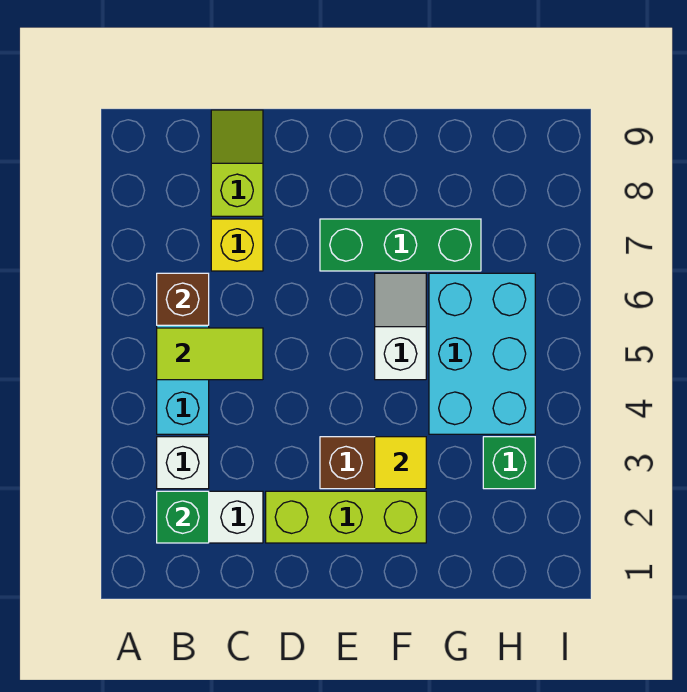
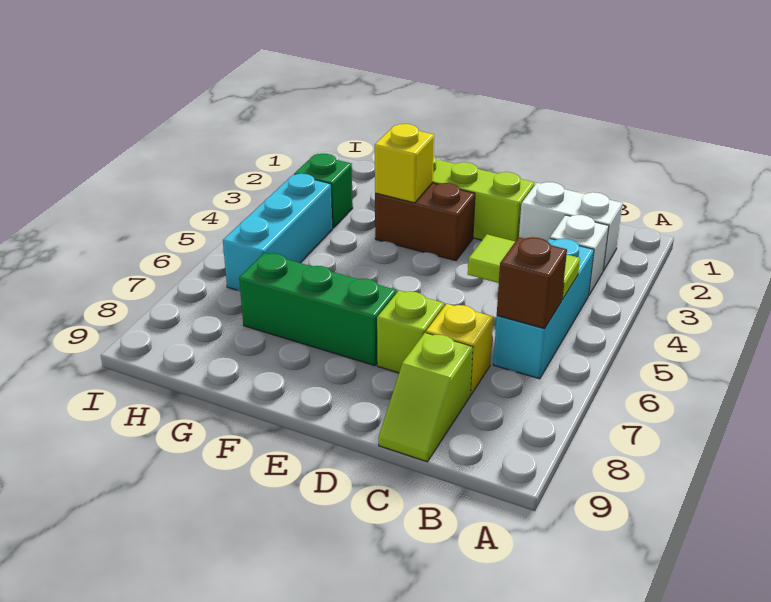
green brick B2 level 2 -> none
none -> lime brick D7 level 1
yellow tile F3 level 2 -> yellow brick F3 level 2
white slope F5:F6 level 1 top 5 -> none
cyan brick G4:H6 level 1 -> cyan brick H4:H6 level 1

